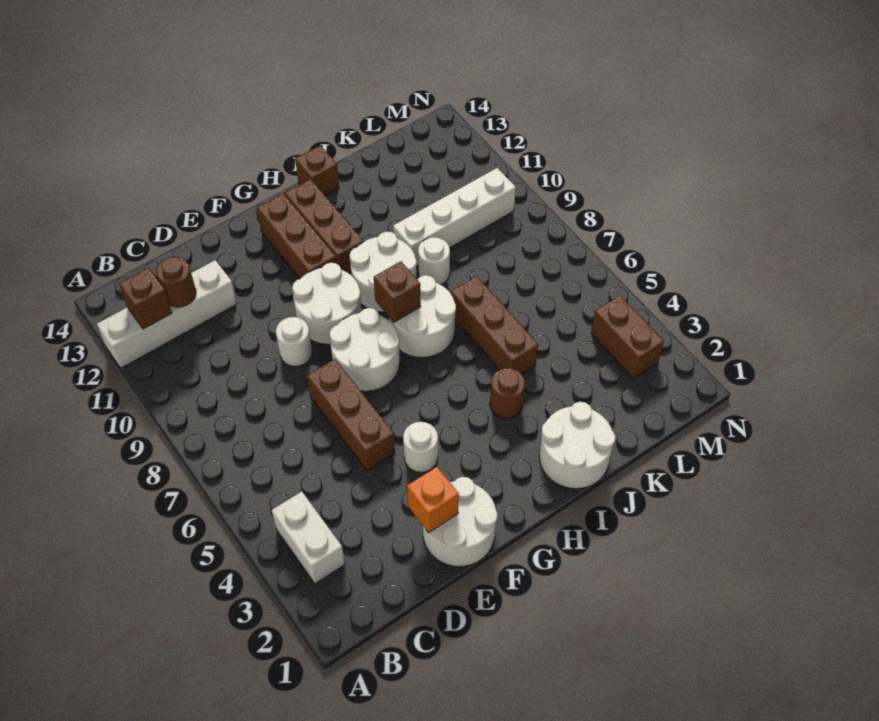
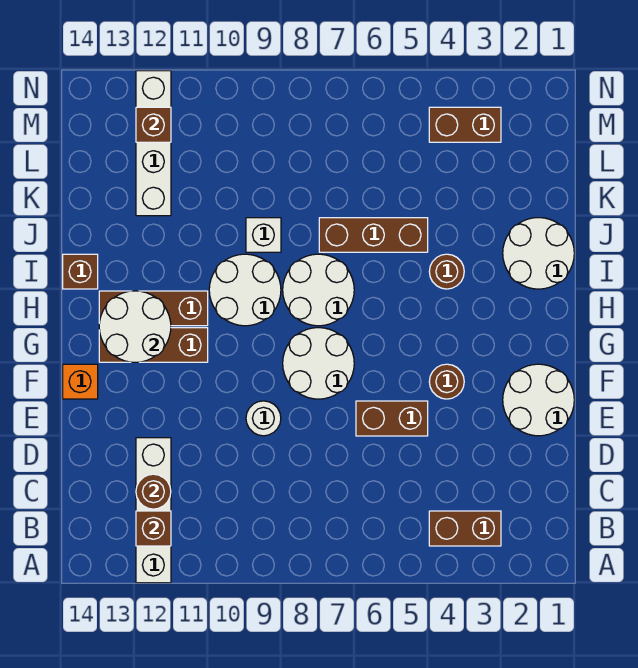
white brick B3:B4 level 1 -> brown brick B3:B4 level 1
orange brick E2 level 2 -> orange brick F14 level 1
brown brick E5:E7 level 1 -> brown brick E5:E6 level 1
white round brick F4 level 1 -> brown round brick F4 level 1
white round brick F9:G10 level 1 -> white round brick G12:H13 level 2
brown brick H8 level 2 -> brown brick M12 level 2
white round brick J9 level 1 -> white brick J9 level 1
white brick J10:M10 level 1 -> white brick K12:N12 level 1

